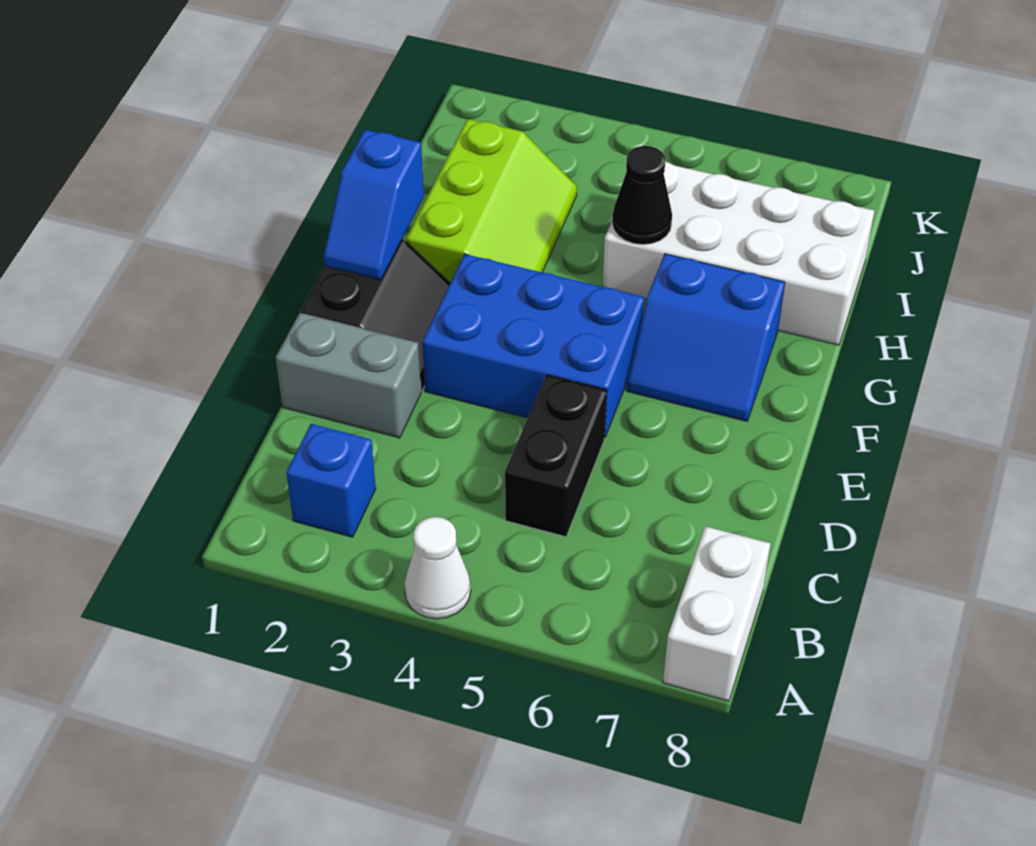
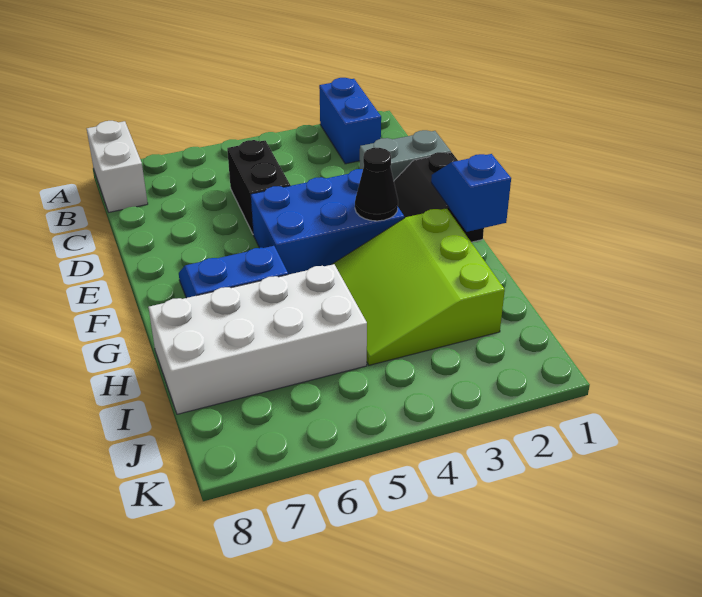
white cone A4 level 1 -> none
blue brick B2 level 1 -> blue brick A2:B2 level 1
lime slope G2:I3 level 1 top 2 -> lime slope G2:I4 level 1 top 2
black cone H5 level 2 -> black cone F3 level 2

